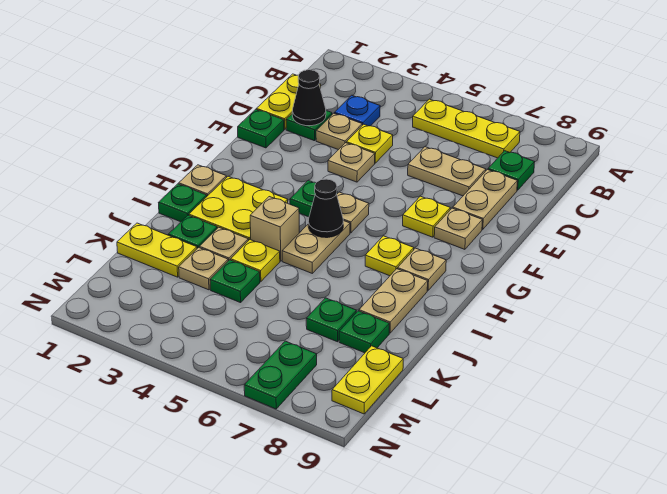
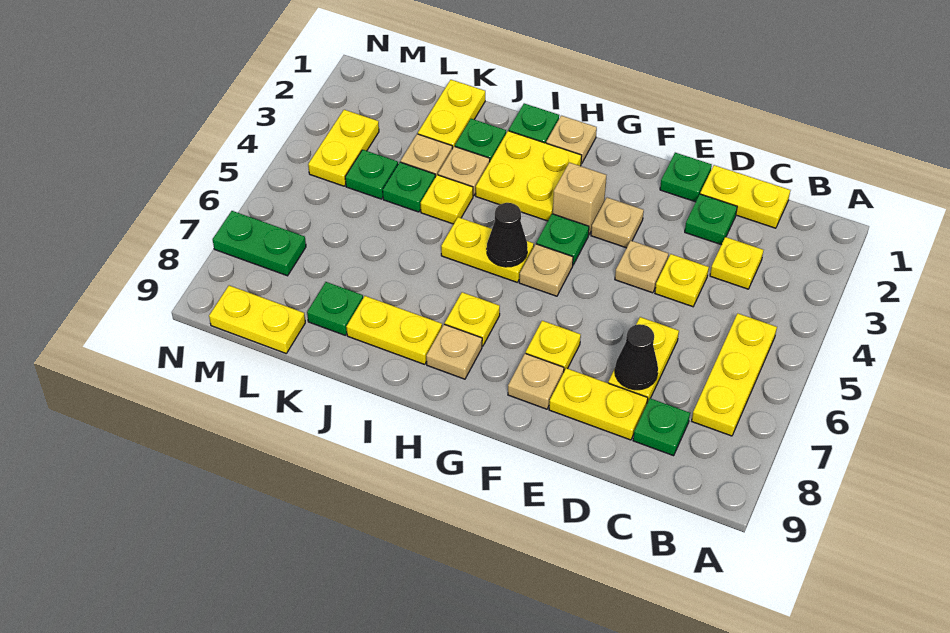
blue plate C3 level 1 -> yellow plate C3 level 1
black cone D2 level 2 -> black cone D7 level 2
tan plate D3 level 1 -> tan plate F3 level 1
tan plate D6:D7 level 1 -> yellow plate D6:D7 level 1
tan plate D8:E8 level 1 -> yellow plate D8:E8 level 1
tan plate H5:I5 level 1 -> yellow plate H5:I5 level 1
tan brick I4 level 1 -> tan brick G3 level 1
tan plate I8:J8 level 1 -> yellow plate I8:J8 level 1
green plate K7 level 1 -> green plate L4 level 1
none -> yellow plate M3:M4 level 1

